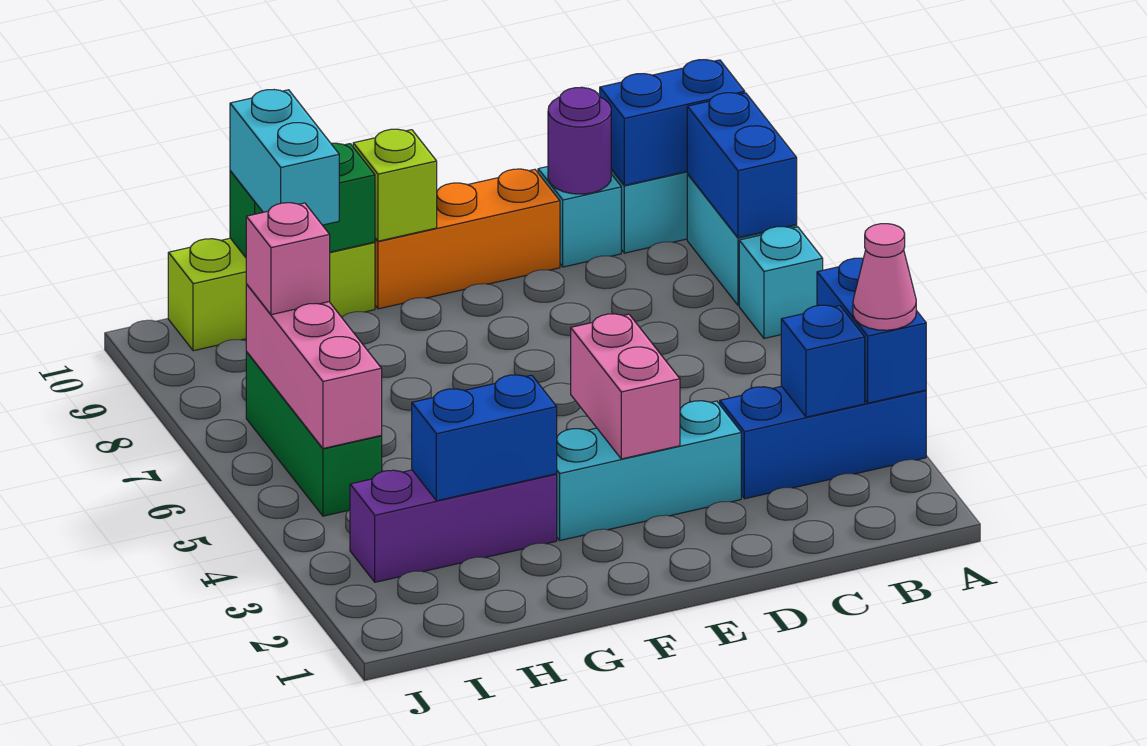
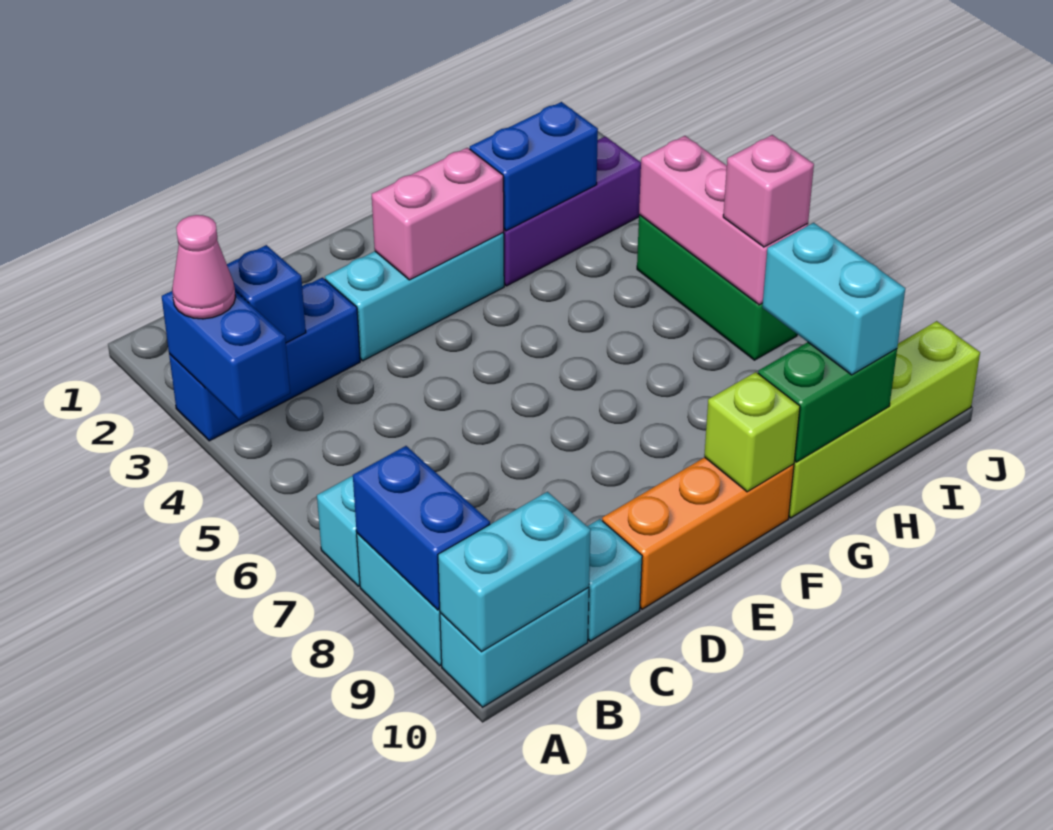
blue brick A10:B10 level 2 -> cyan brick A10:B10 level 2
purple round brick C10 level 2 -> none
pink brick E3:E4 level 2 -> pink brick E3:F3 level 2
lime brick G10:I10 level 1 -> lime brick G10:J10 level 1

